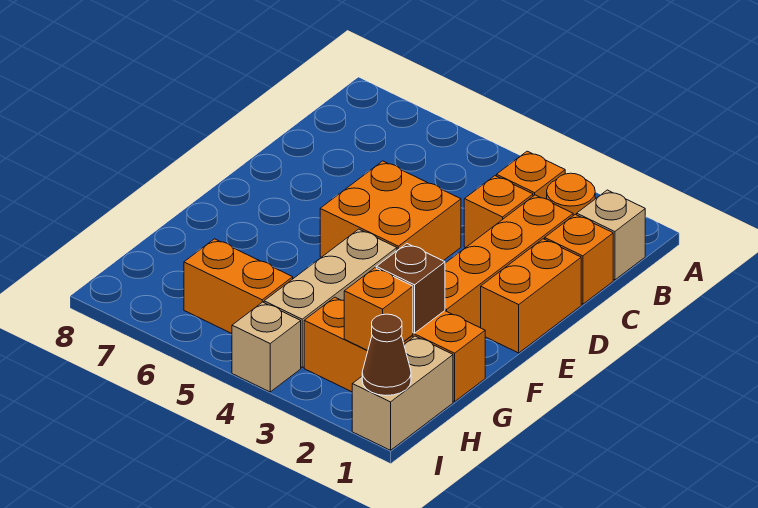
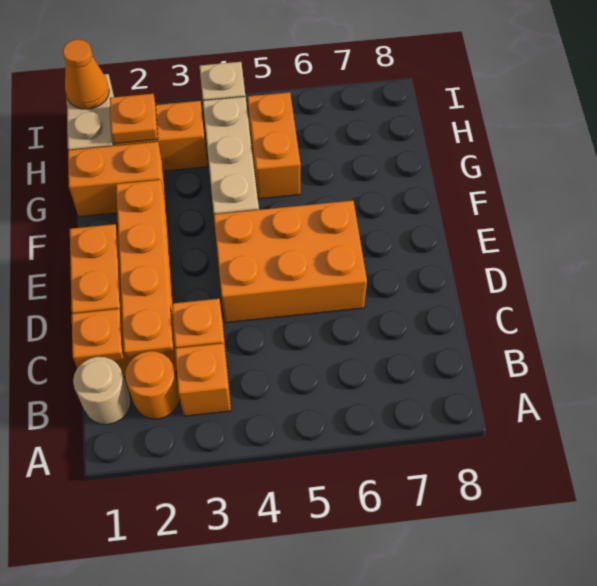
tan brick B1 level 1 -> tan round brick B1 level 1
orange brick D4:E5 level 1 -> orange brick D4:E6 level 1
brown brick G2 level 2 -> none
orange brick H2 level 2 -> orange plate H2 level 2
orange brick H5:H6 level 1 -> orange brick G5:H5 level 1
brown cone I1 level 2 -> orange cone I1 level 2

